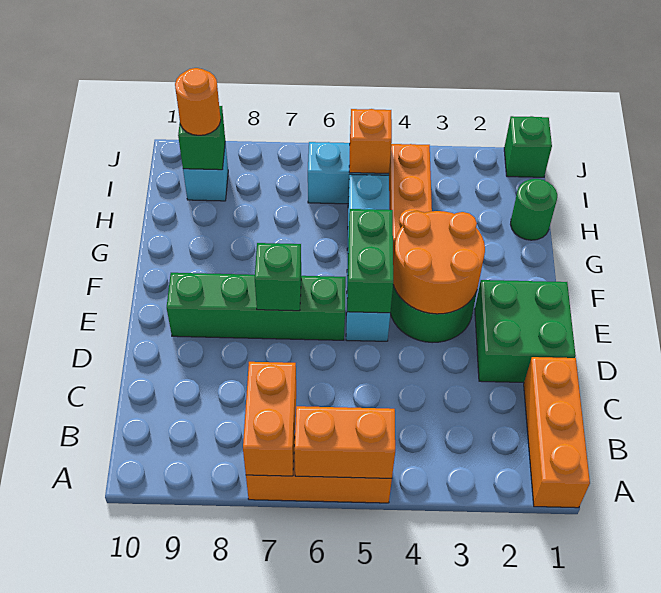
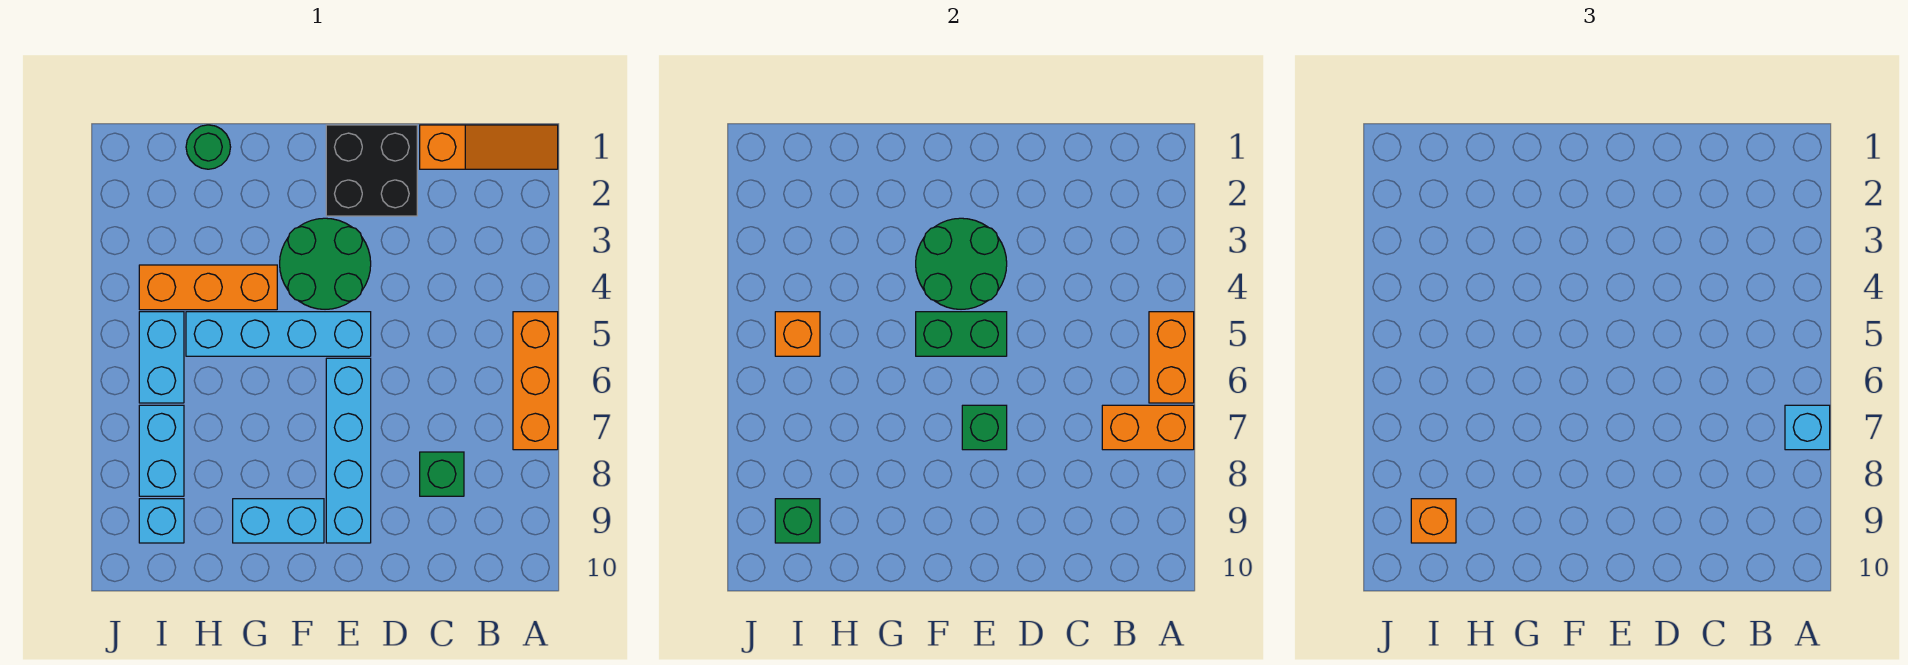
orange brick A1:C1 level 1 -> orange slope A1:C1 level 1 top C
none -> cyan brick A7 level 3
green brick D1:E2 level 1 -> black brick D1:E2 level 1
orange round brick E3:F4 level 2 -> green round brick E3:F4 level 2
green brick E6:E9 level 1 -> cyan brick E6:E9 level 1
none -> cyan brick F9:G9 level 1
none -> cyan brick I7:I8 level 1
orange round brick I9 level 3 -> orange brick I9 level 3
green brick J1 level 1 -> green brick C8 level 1

